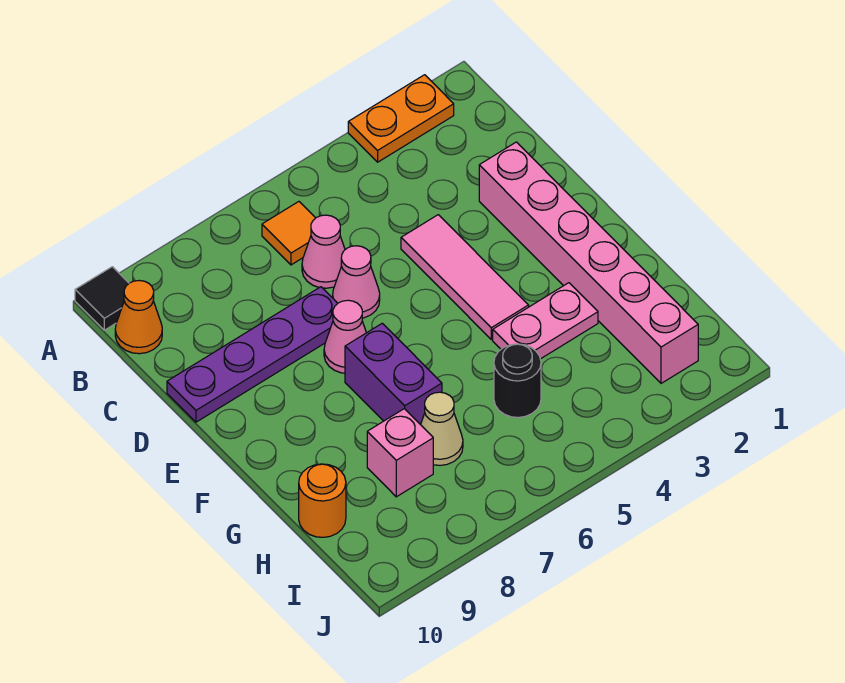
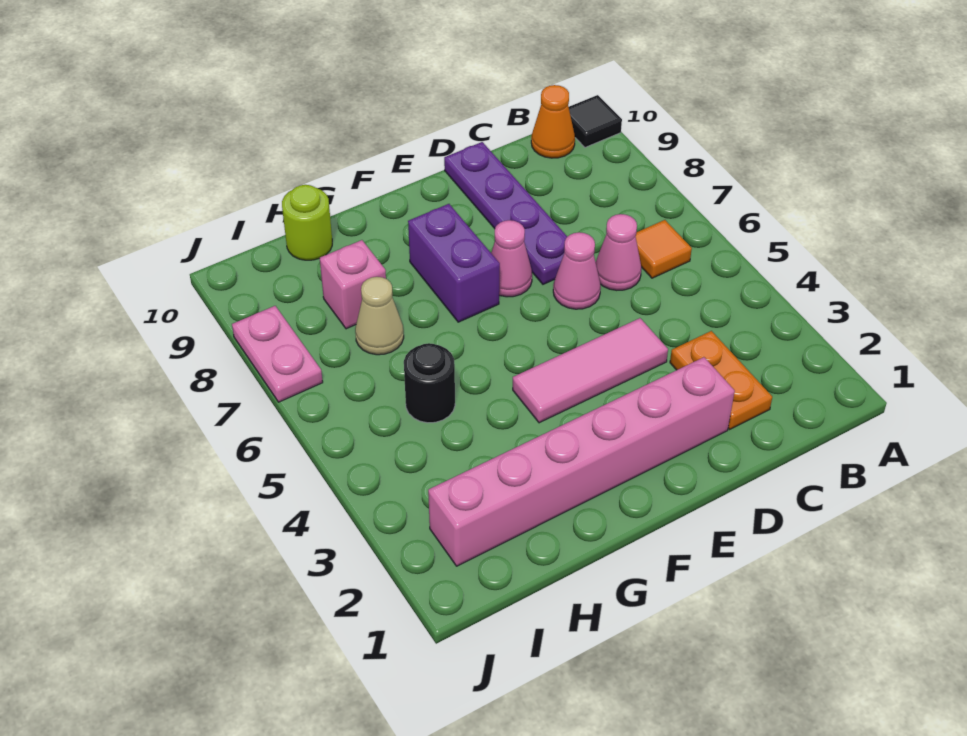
orange plate A2:A3 level 1 -> orange plate C2:C3 level 1
purple brick F7:G7 level 1 -> purple brick F7:F8 level 1
pink plate G3:G4 level 1 -> pink plate J7:J8 level 1
orange round brick H10 level 1 -> lime round brick H10 level 1

